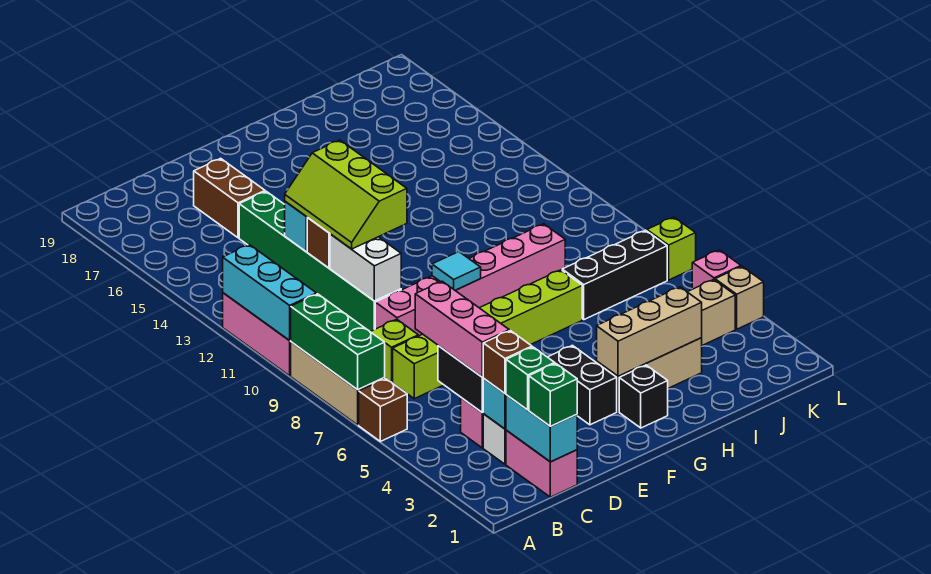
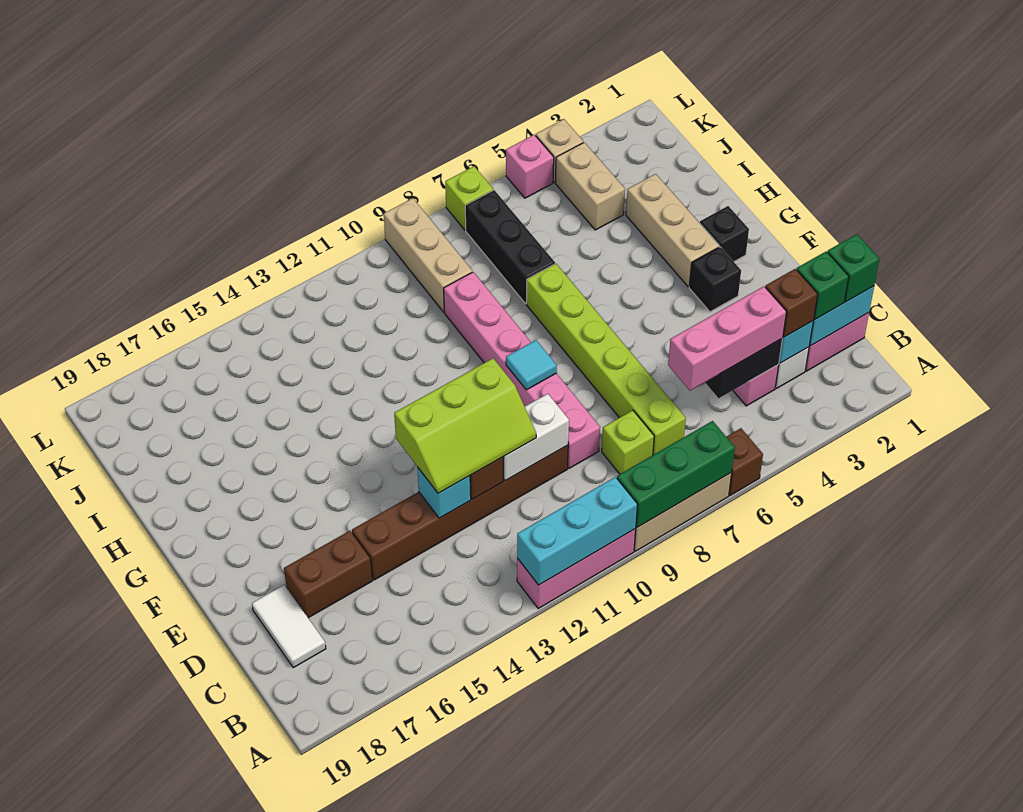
none -> white tile C18:D18 level 1
green brick D10:D15 level 1 -> brown brick D10:D15 level 1
black brick F3:F4 level 1 -> black brick F3 level 1
tan brick G3:I3 level 2 -> tan brick J9:L9 level 1

